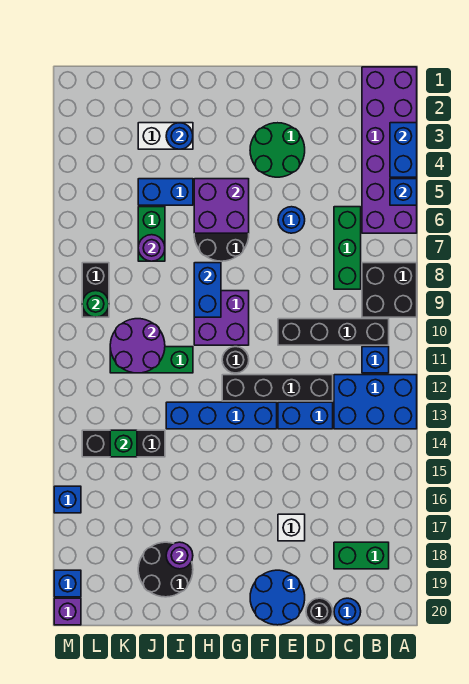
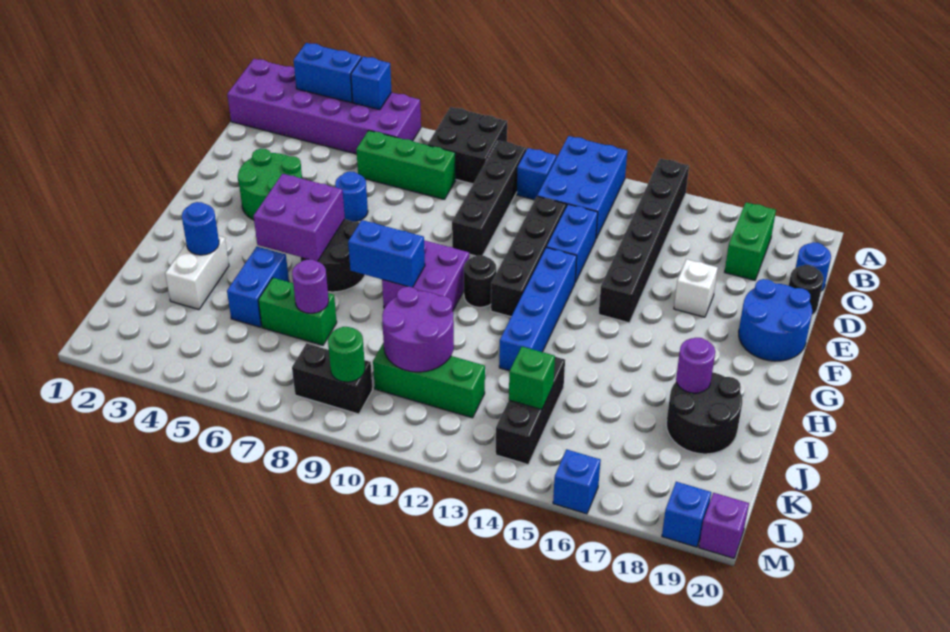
none -> black brick A15:F15 level 1
green brick I11:K11 level 1 -> green brick K10:K12 level 1

